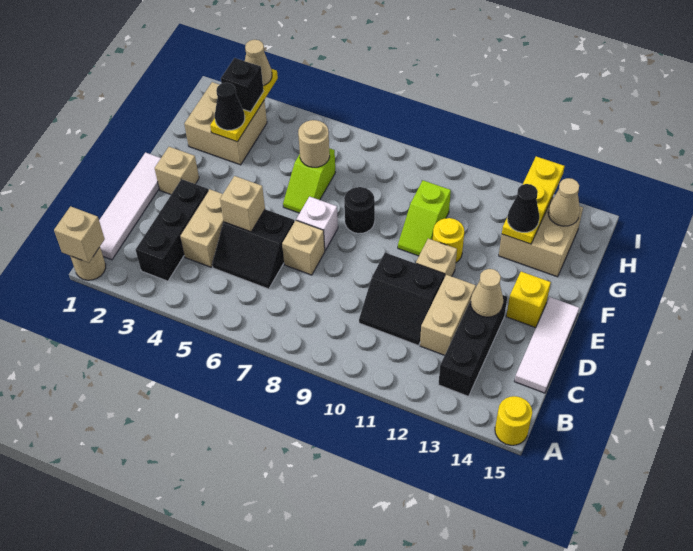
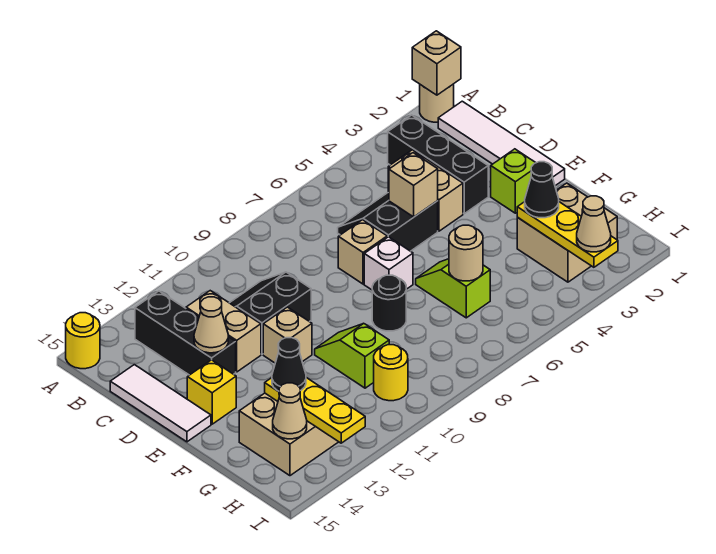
tan brick E2 level 1 -> lime brick E2 level 1
yellow round brick F11 level 1 -> yellow round brick H10 level 1
black brick H3 level 3 -> none

